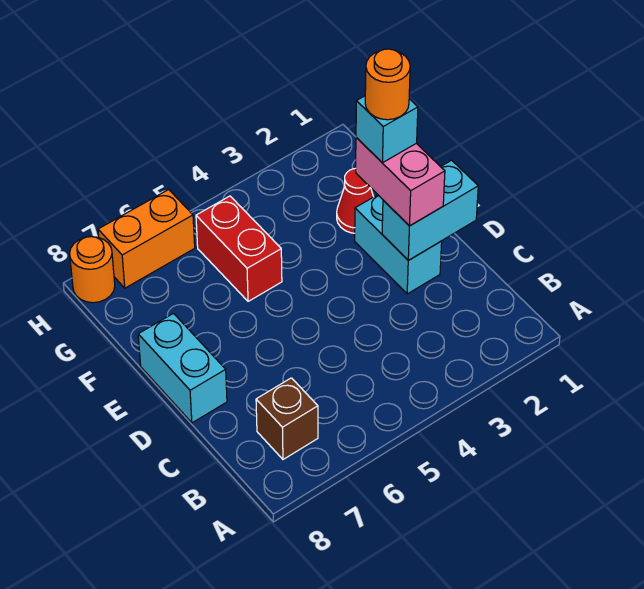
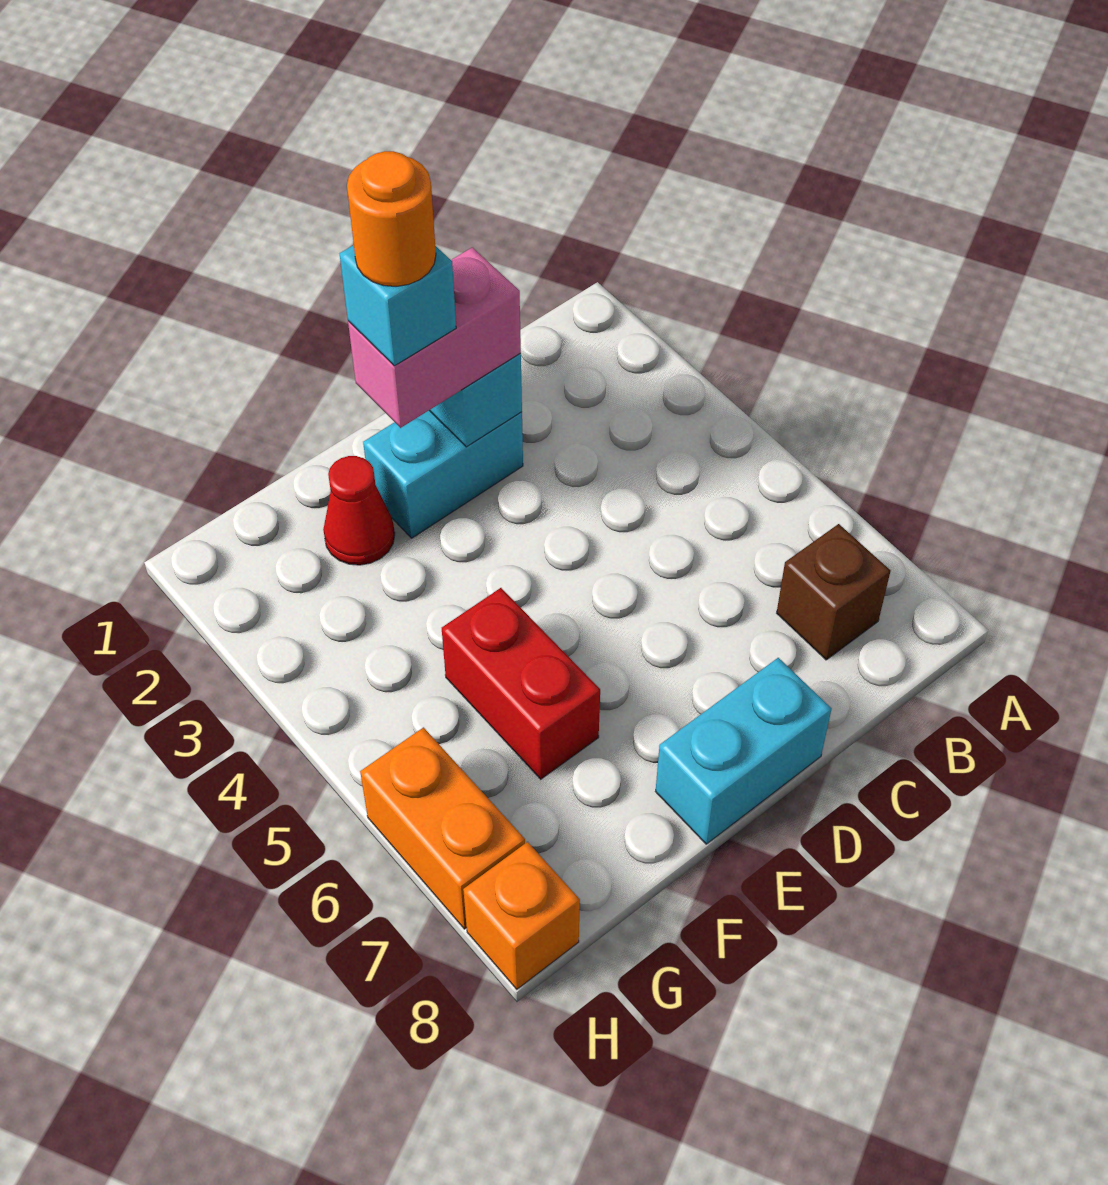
red brick F5:G5 level 1 -> red brick F5:F6 level 1
orange round brick H8 level 1 -> orange brick H8 level 1

